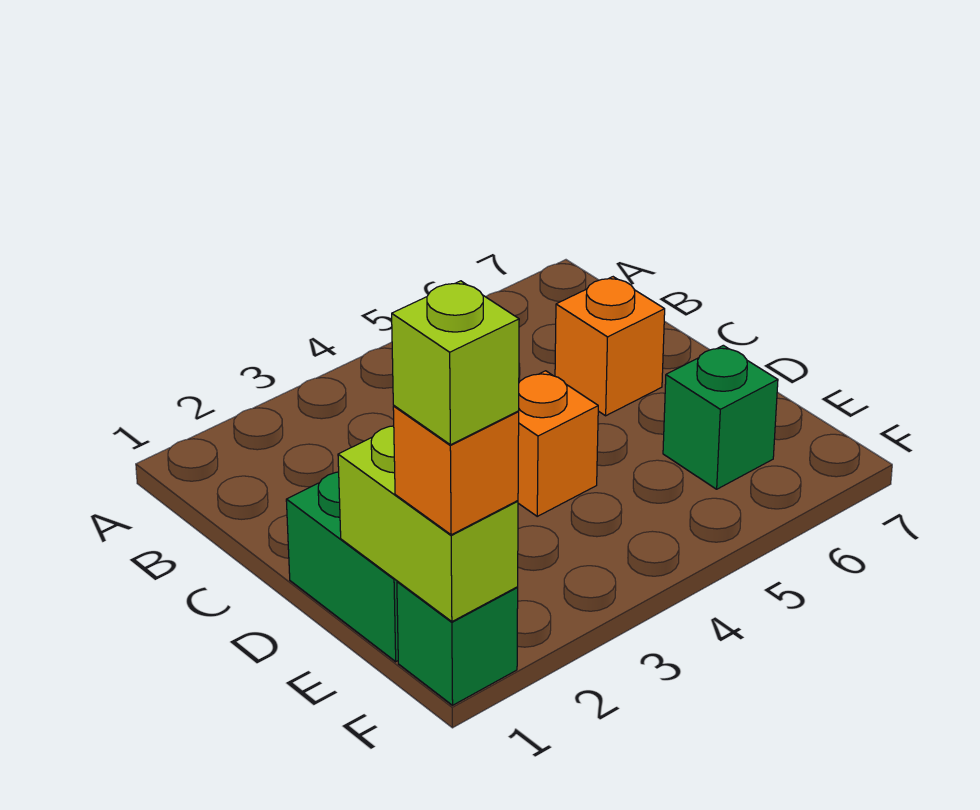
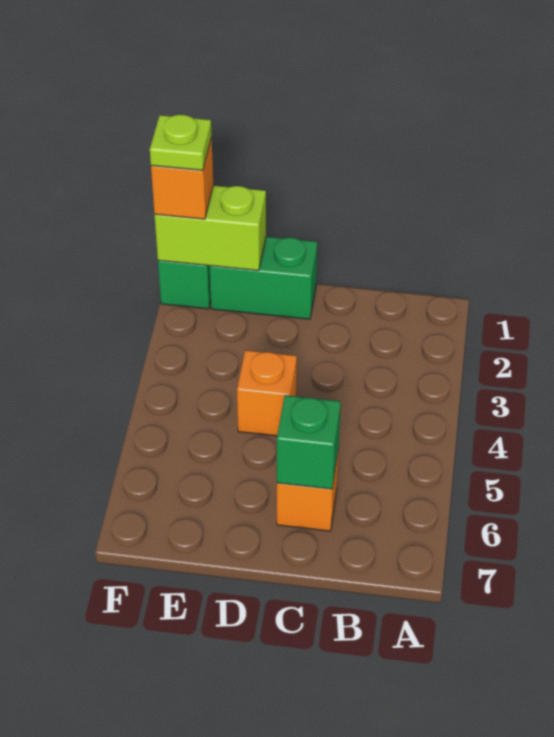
green brick E6 level 1 -> green brick C6 level 2
lime brick F1 level 4 -> lime plate F1 level 4

